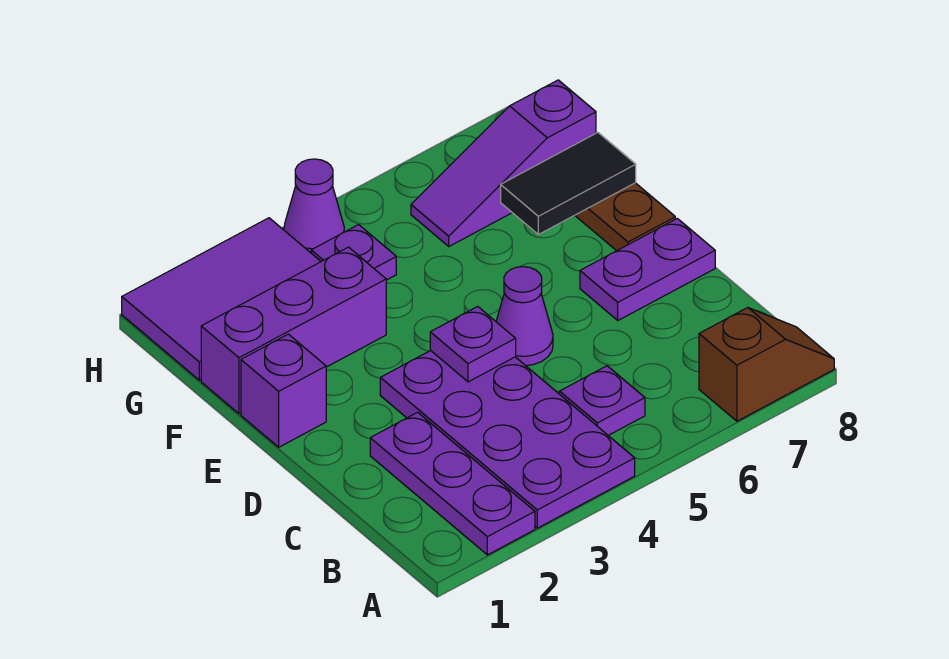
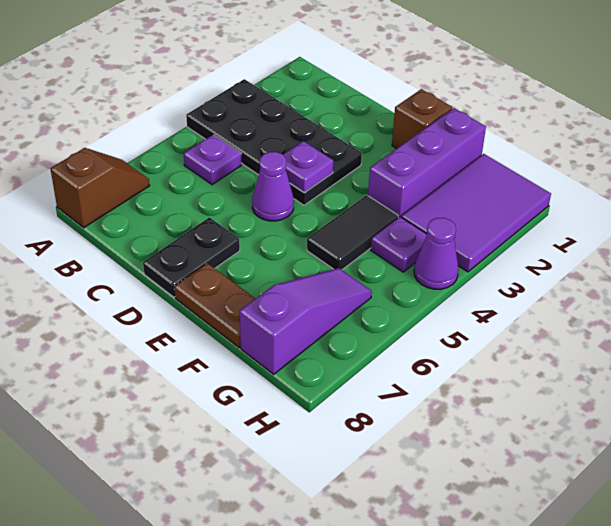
purple plate A2:C2 level 1 -> none
purple plate A3:D4 level 1 -> black plate A3:D4 level 1
brown slope A7:A8 level 1 top 7 -> brown slope A7:A8 level 1 top 8
purple plate D7:D8 level 1 -> black plate D7:D8 level 1
purple brick E1 level 1 -> brown brick E1 level 1
black tile F7:F8 level 2 -> black tile F4:F5 level 1

